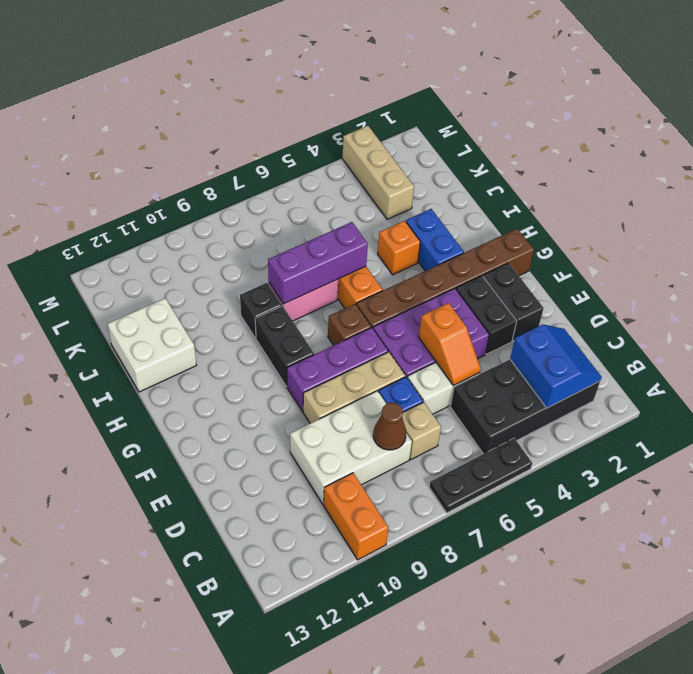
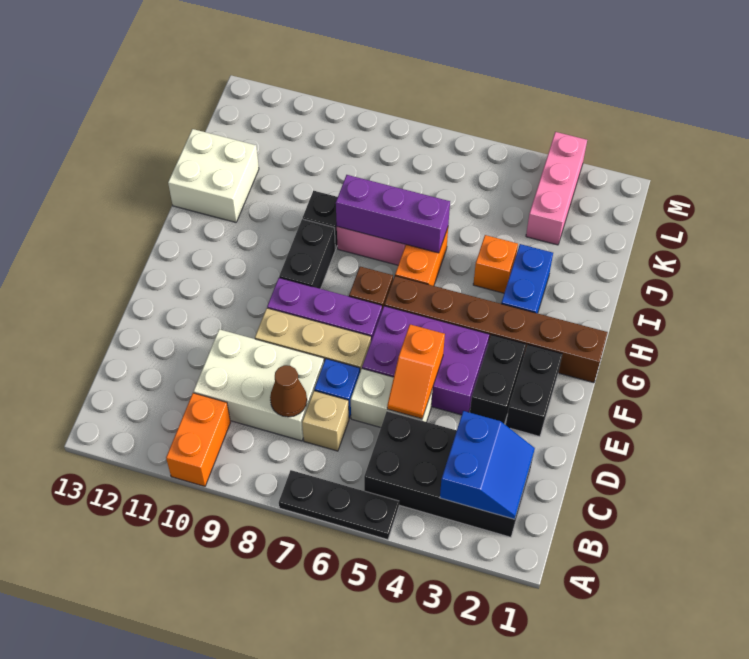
tan brick K3:M3 level 1 -> pink brick K3:M3 level 1

